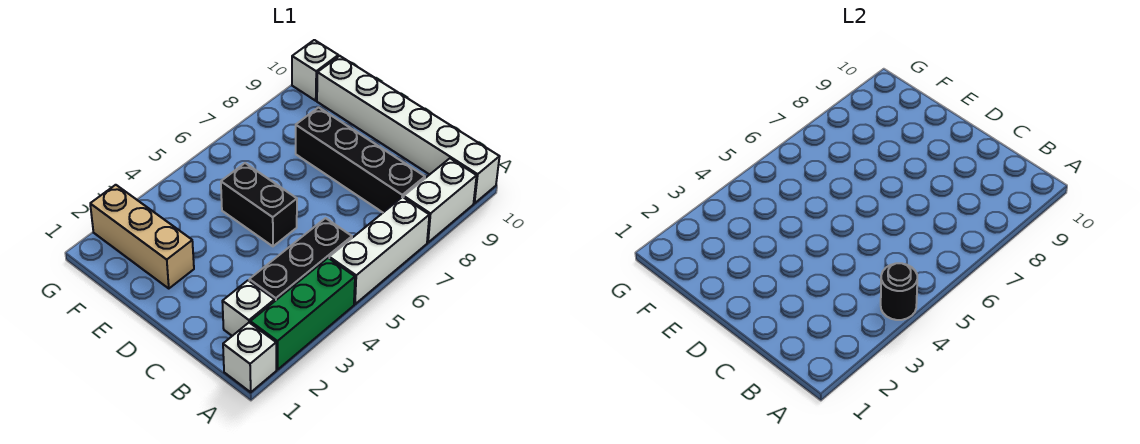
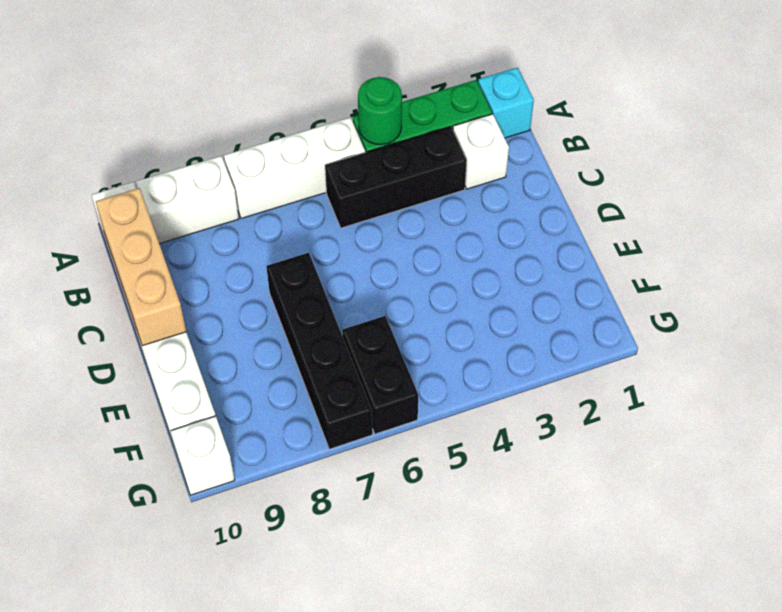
white brick A1 level 1 -> cyan brick A1 level 1
black round brick A4 level 2 -> green round brick A4 level 2
black brick B8:E8 level 1 -> black brick D7:G7 level 1
black brick D5:E5 level 1 -> black brick F6:G6 level 1
tan brick E2:G2 level 1 -> tan brick B10:D10 level 2

